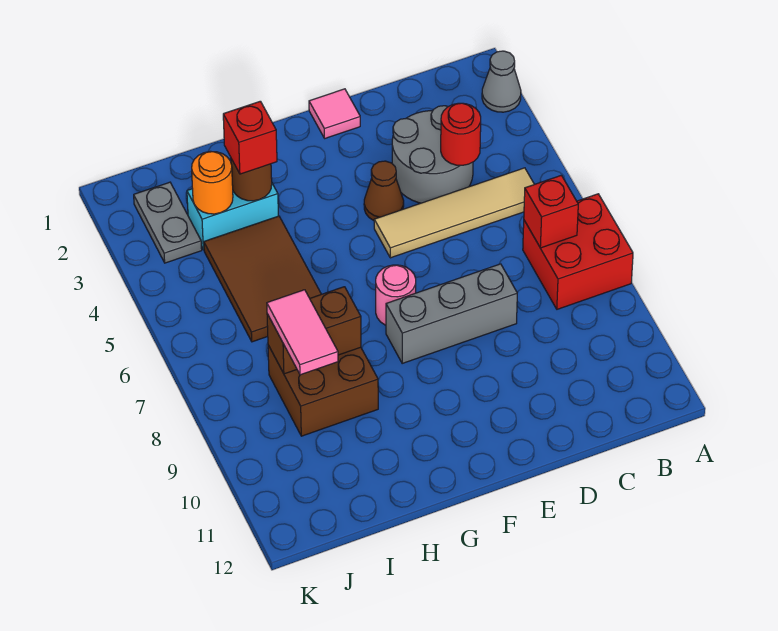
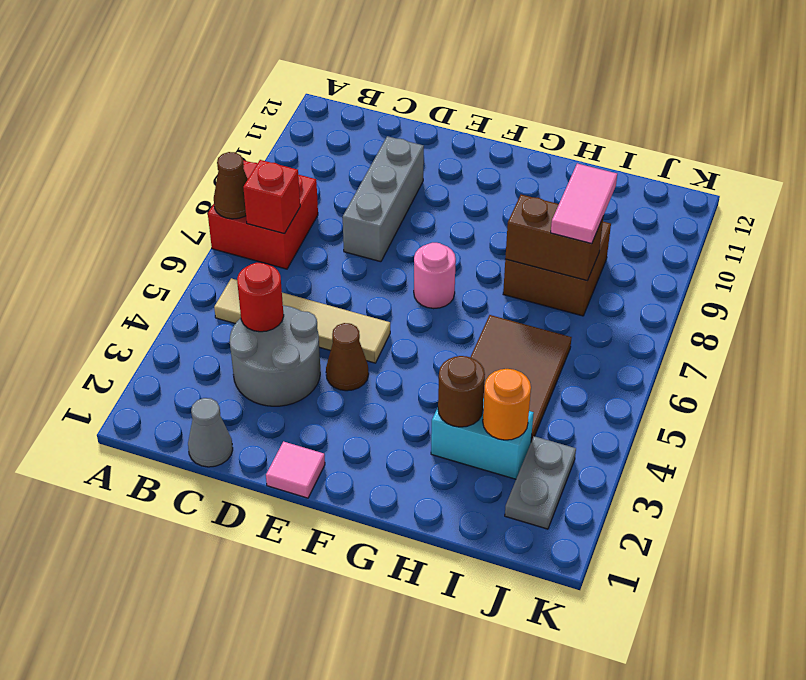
grey cone A2 level 1 -> grey cone C1 level 1
none -> brown cone A7 level 2
grey brick D8:F8 level 1 -> grey brick D8:D10 level 1
red brick H3 level 3 -> none

